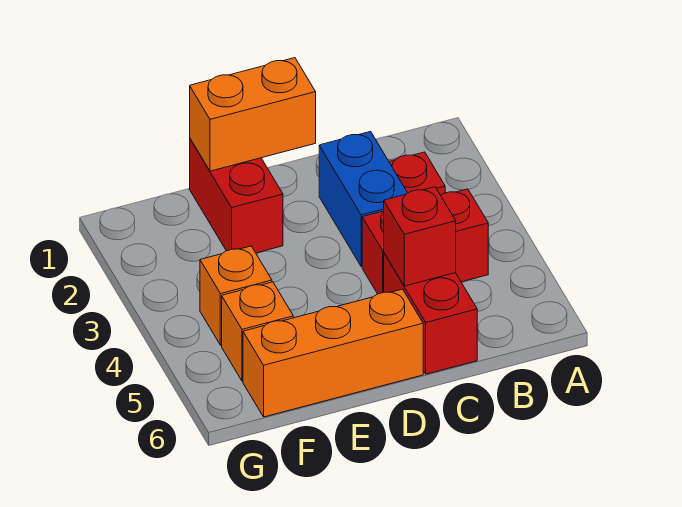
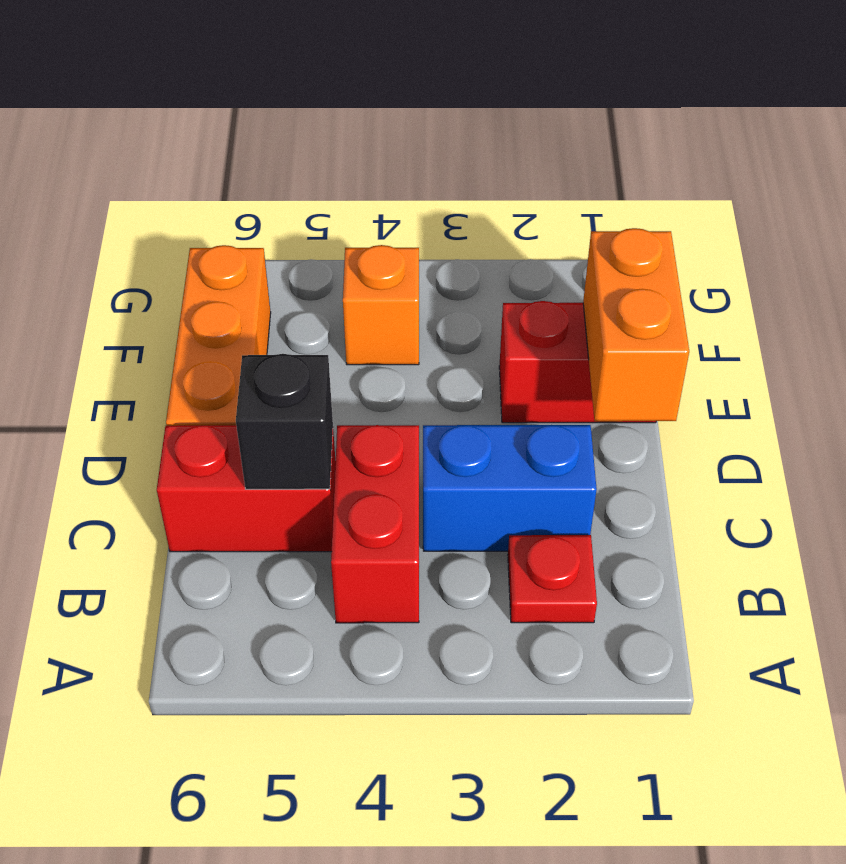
red brick C5 level 2 -> black brick C5 level 2
orange brick F5 level 1 -> none

